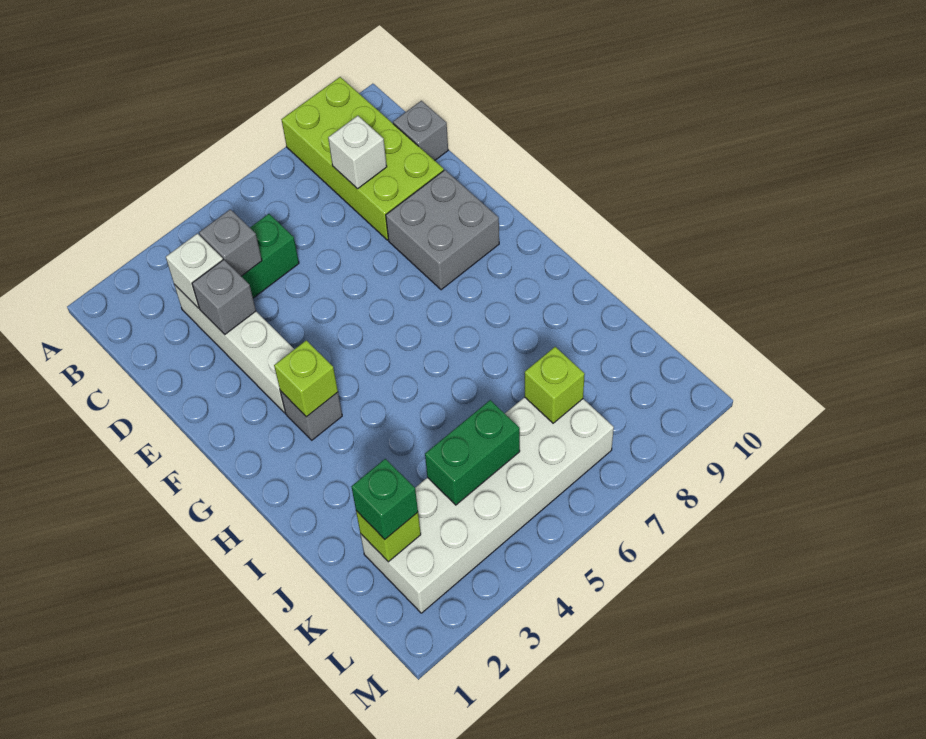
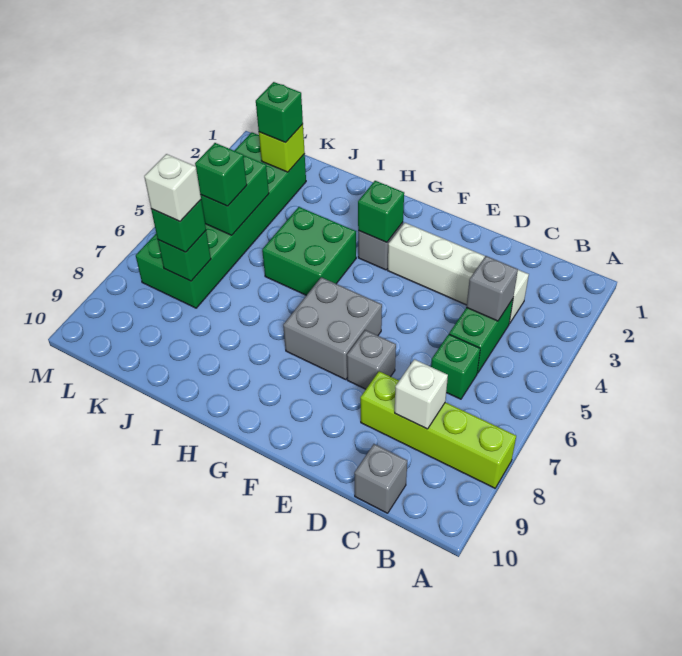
lime brick A8:D9 level 1 -> lime brick A8:D8 level 1
white brick C3 level 2 -> white brick K7 level 4
none -> green brick C6 level 1
grey brick D3 level 2 -> grey brick E7 level 1
grey brick E8:F9 level 1 -> grey brick F6:G7 level 1
lime brick G3 level 2 -> green brick G3 level 2
none -> green brick H4:I5 level 1
white brick K2:L7 level 1 -> green brick K2:L7 level 1
none -> green brick K5 level 3
lime brick K7 level 2 -> green brick K7 level 2
none -> green brick K7 level 3

